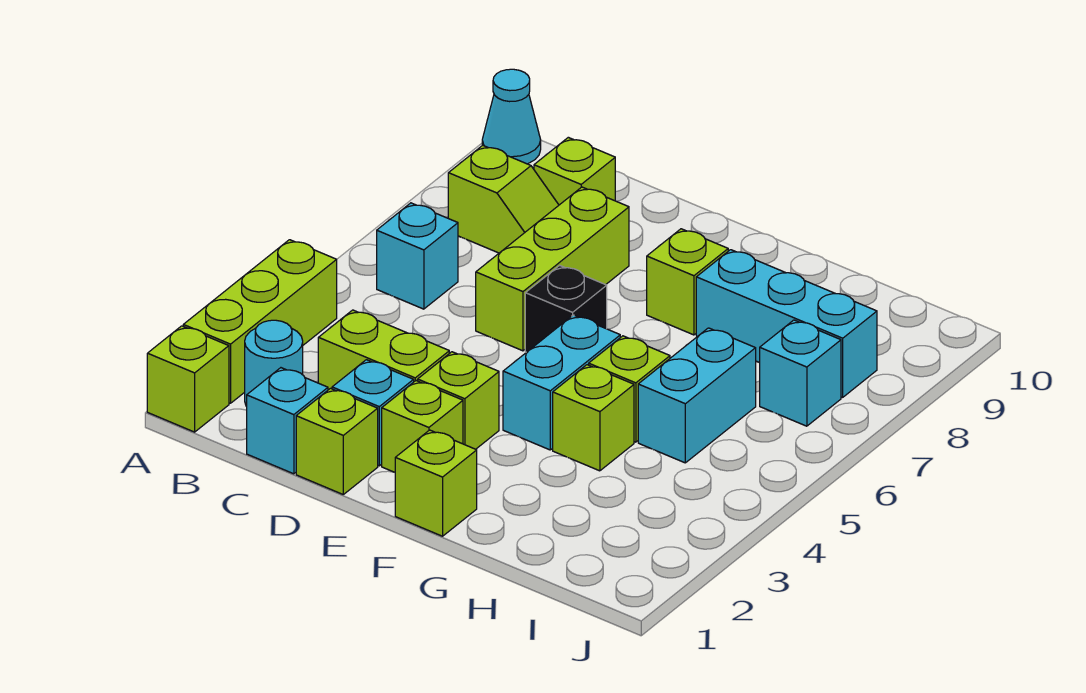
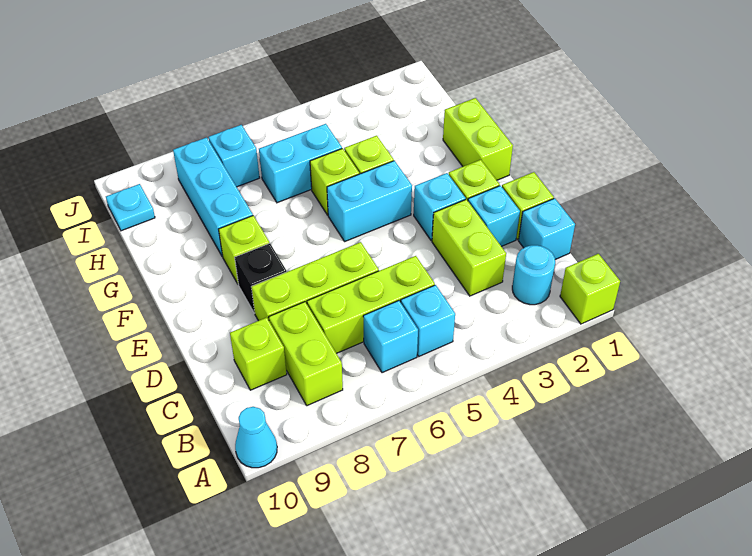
lime brick A2:A4 level 1 -> lime brick C5:C7 level 1
none -> cyan brick B5 level 1
lime slope B8:C8 level 1 top B -> lime brick B8:C8 level 1
lime brick E3 level 1 -> cyan brick E3 level 1
black brick E6 level 1 -> black brick E8 level 1
lime brick F1 level 1 -> lime brick F1:G1 level 1
none -> cyan plate I10 level 1

